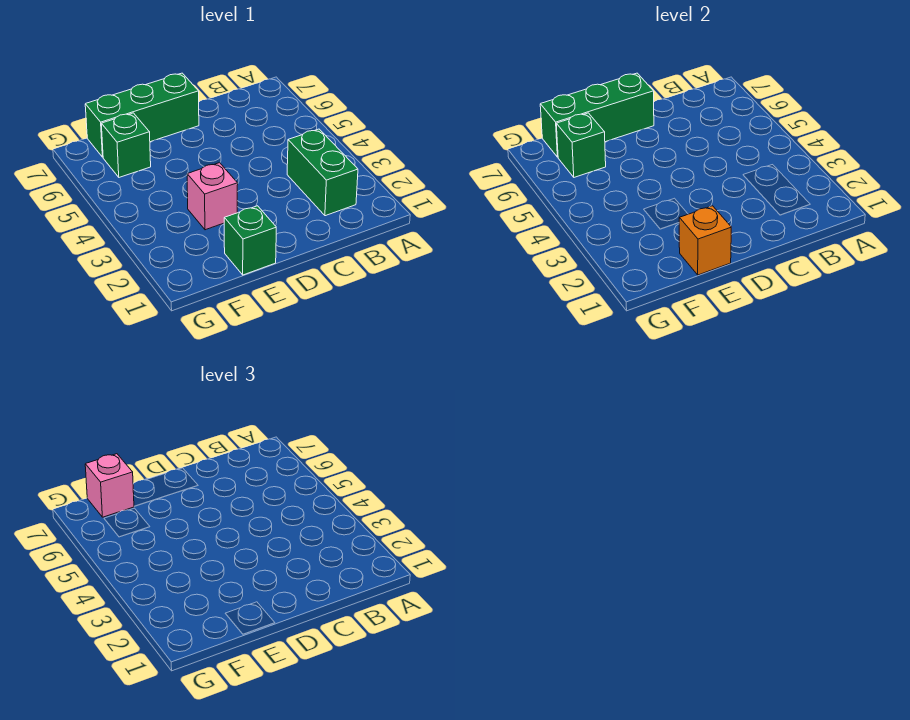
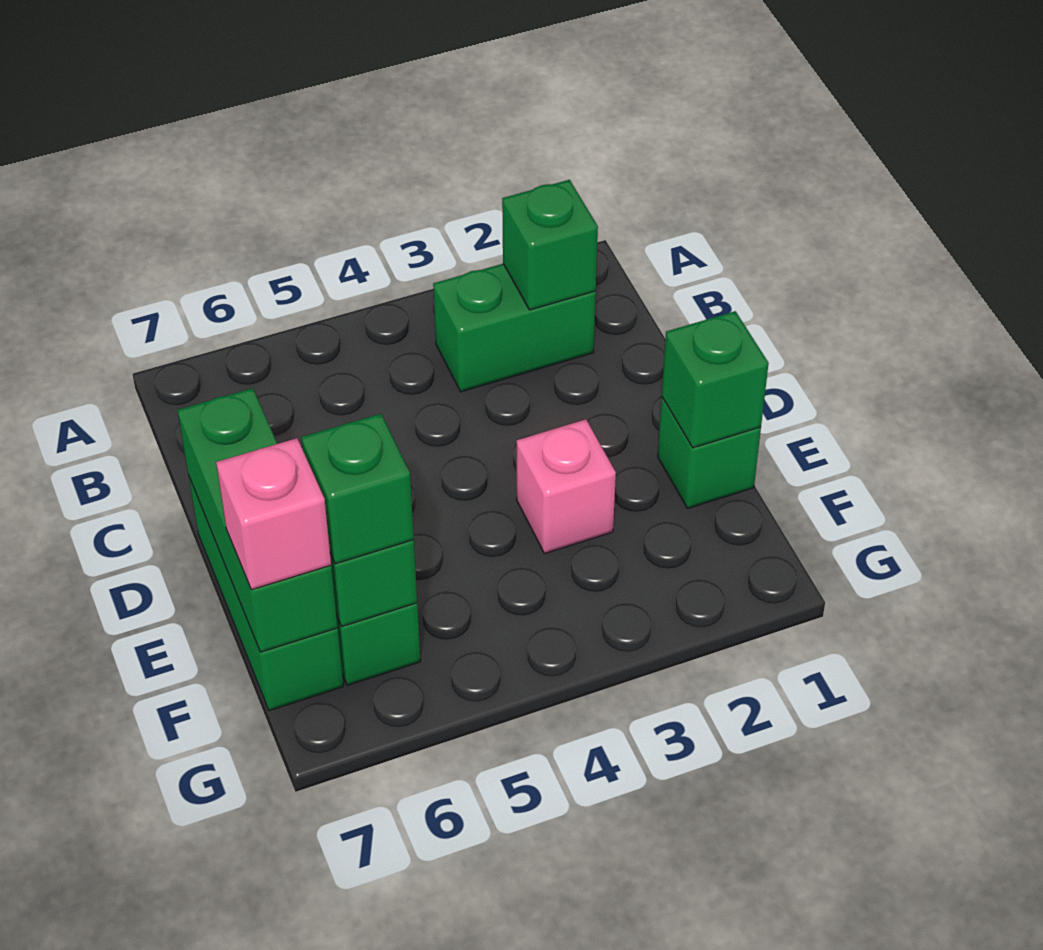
none -> green brick B2 level 2
orange brick E1 level 2 -> green brick E1 level 2
none -> green brick F6 level 3

